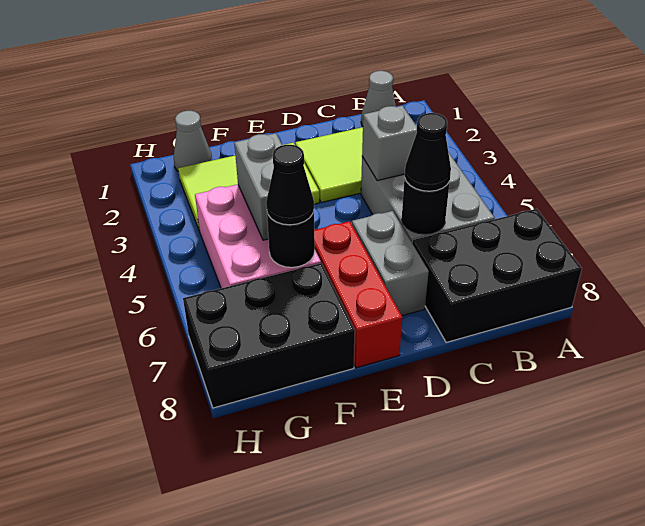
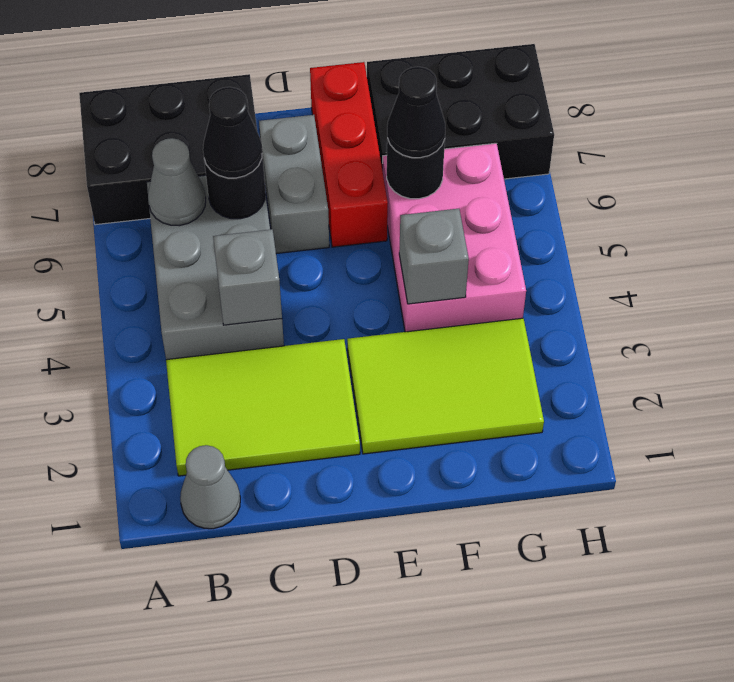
grey brick F4:F5 level 2 -> grey brick F4 level 2
grey cone G1 level 1 -> grey cone B6 level 2

